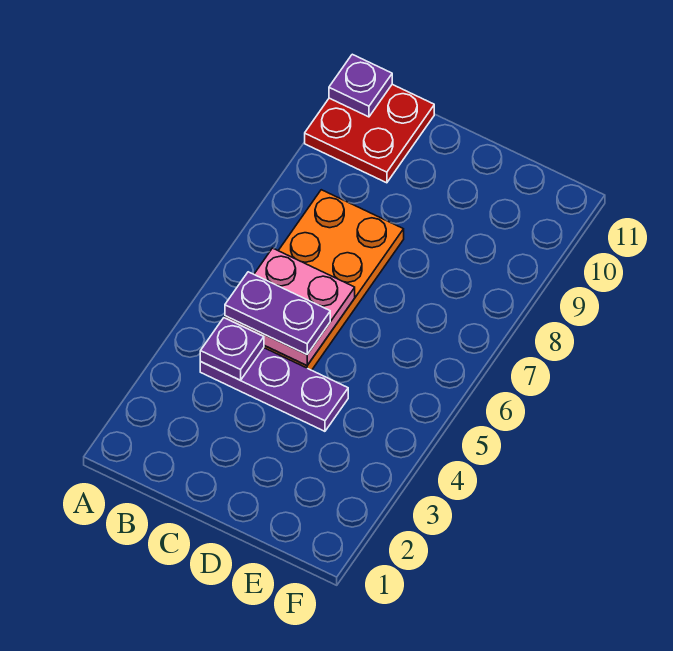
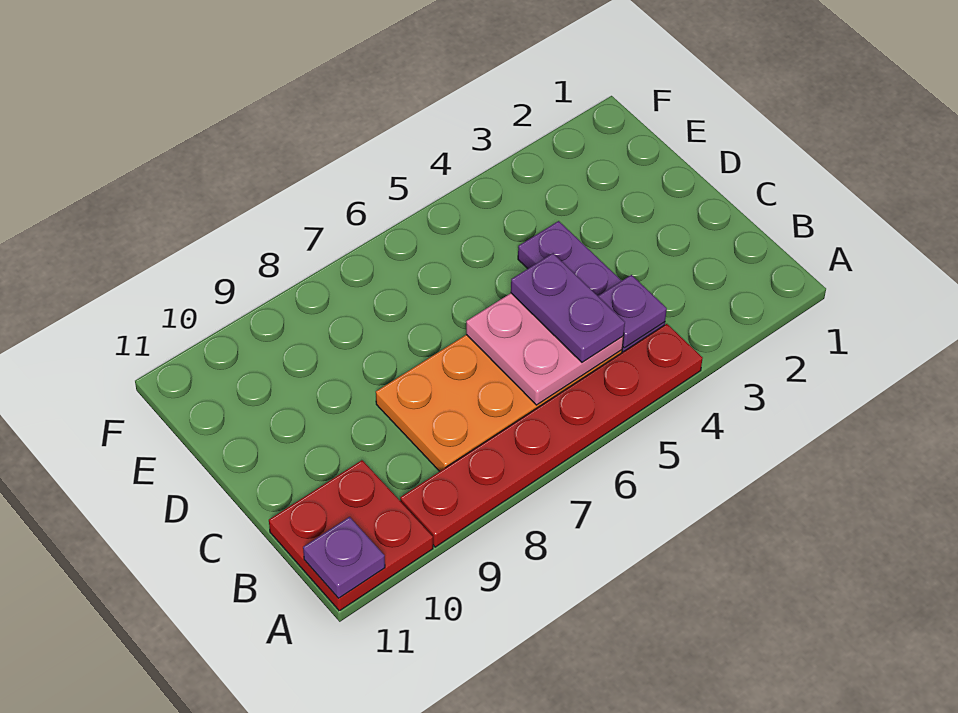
none -> red plate A4:A9 level 1

